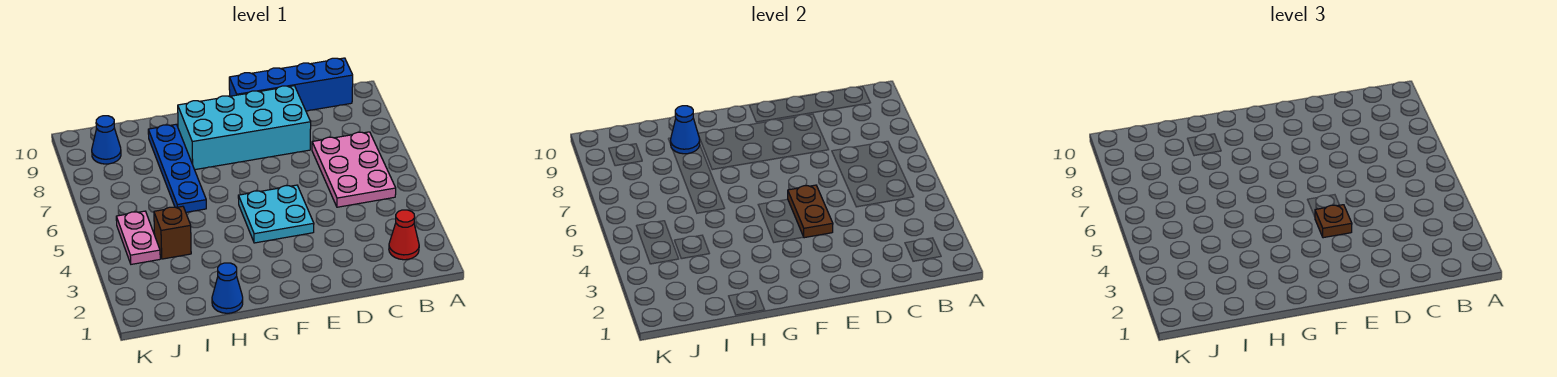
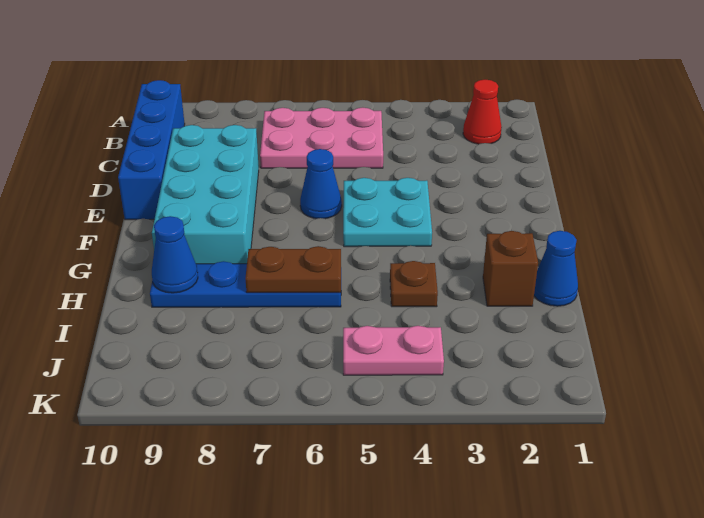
brown plate E4:E5 level 2 -> brown plate H6:H7 level 2
brown plate E4 level 3 -> brown plate H4 level 1
brown brick I4 level 1 -> brown brick H2 level 1
blue cone J9 level 1 -> blue cone E6 level 1

